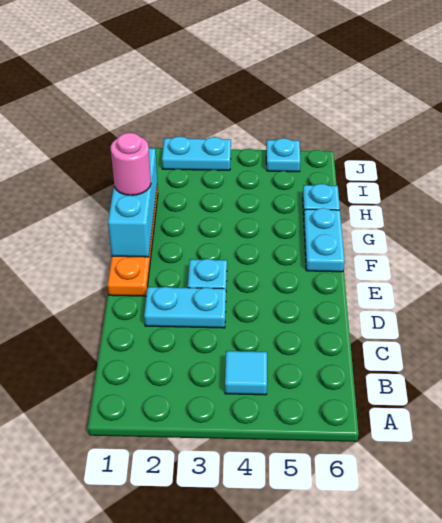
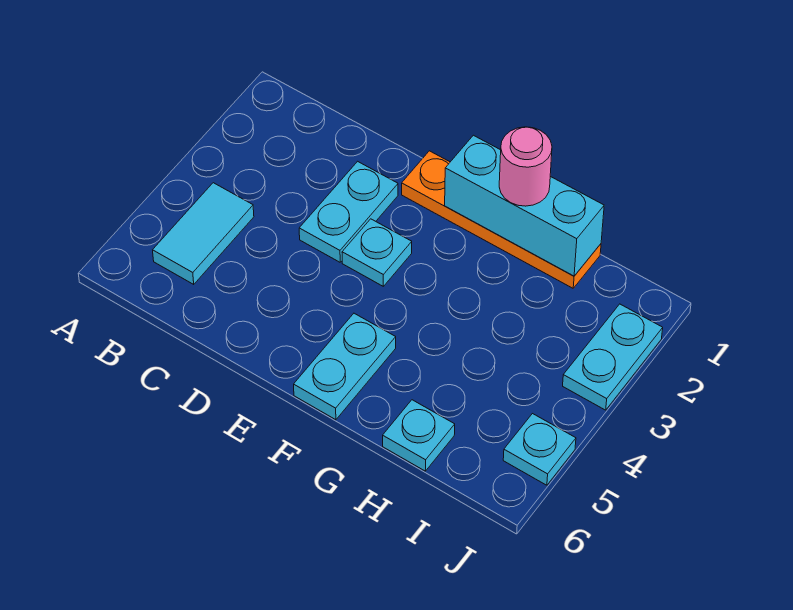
cyan tile B4 level 1 -> cyan tile B4:B5 level 1
cyan plate F6:G6 level 1 -> cyan plate F5:F6 level 1

